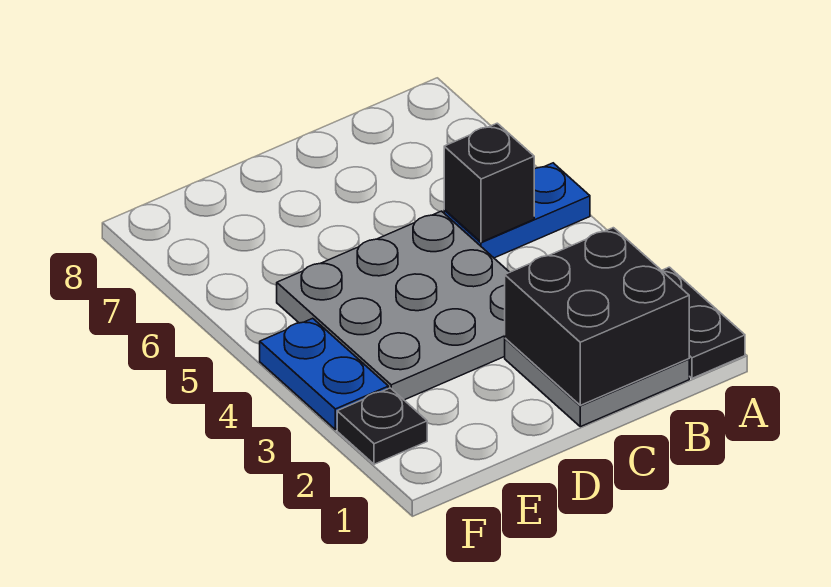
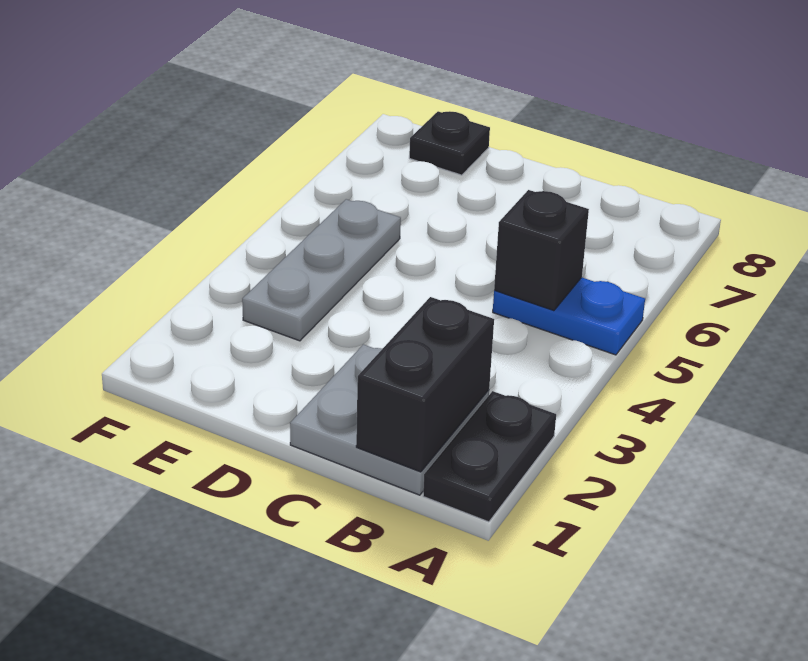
black brick B1:C2 level 2 -> black brick B1:B2 level 2
grey plate C3:E5 level 1 -> grey plate E3:E5 level 1
black plate F2 level 1 -> black plate E8 level 1
blue plate F3:F4 level 1 -> none

